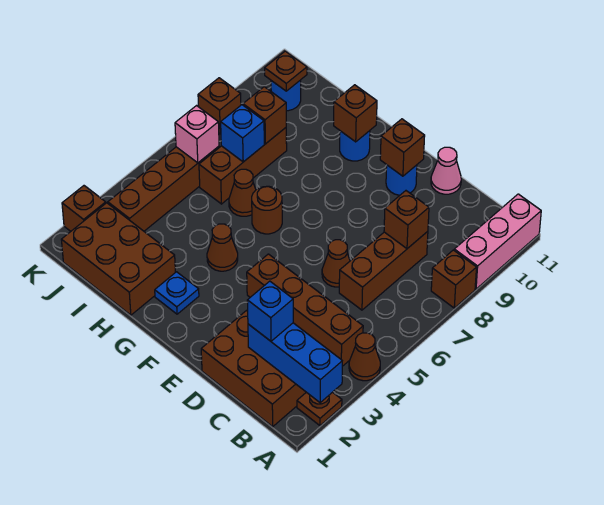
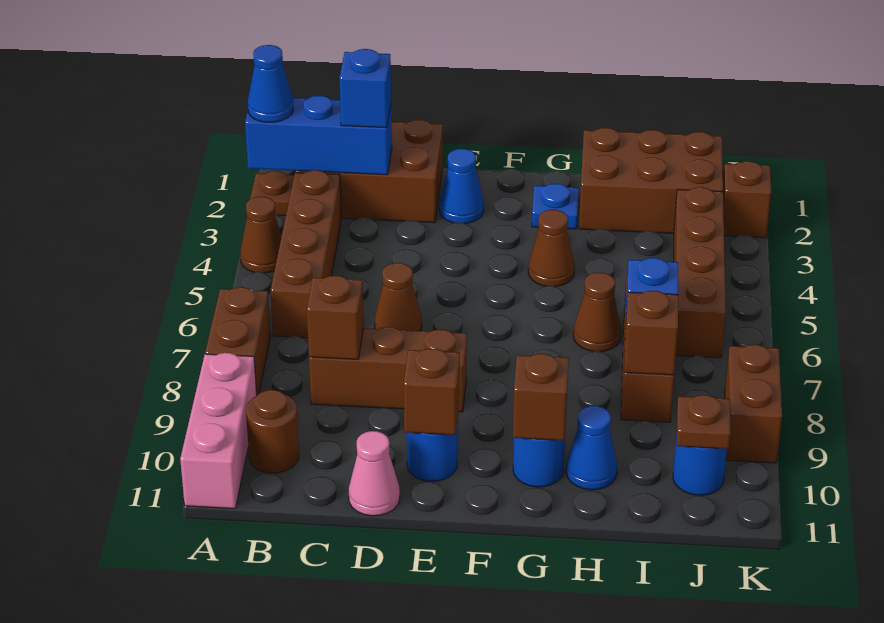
none -> blue cone A2 level 3
brown brick A8 level 1 -> brown brick A7:A8 level 1
brown brick B4:E4 level 1 -> brown brick B3:B6 level 1
brown brick C6:C8 level 1 -> brown brick C8:E8 level 1
none -> blue cone E2 level 1
brown round brick G6 level 1 -> brown round brick B10 level 1
none -> blue cone H10 level 1
pink brick J6 level 2 -> none
brown brick K8 level 1 -> brown brick K8:K9 level 1

